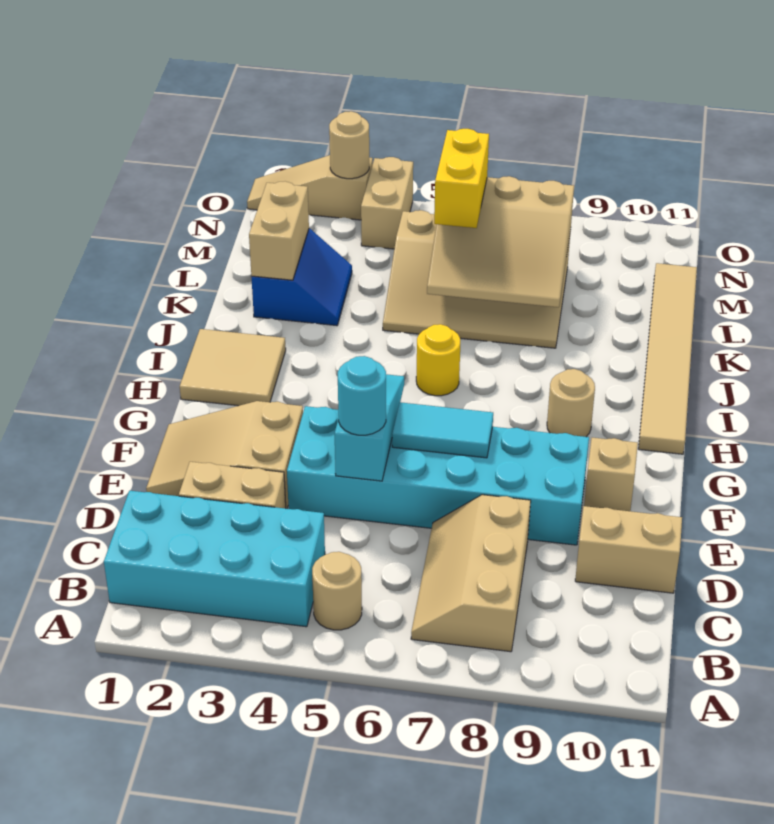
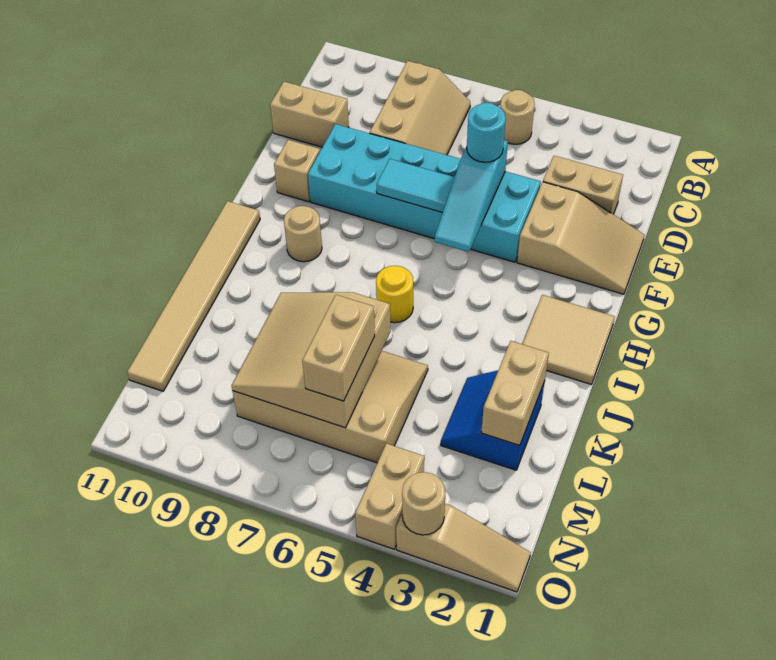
cyan brick B1:C4 level 1 -> none
tan slope K6:M8 level 2 top M -> tan slope K6:M8 level 2 top 6
yellow brick L6:M6 level 3 -> tan brick L6:M6 level 3

